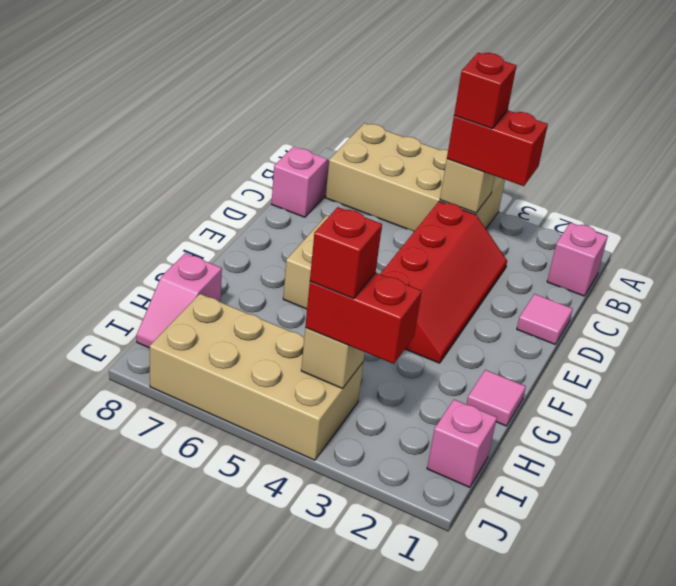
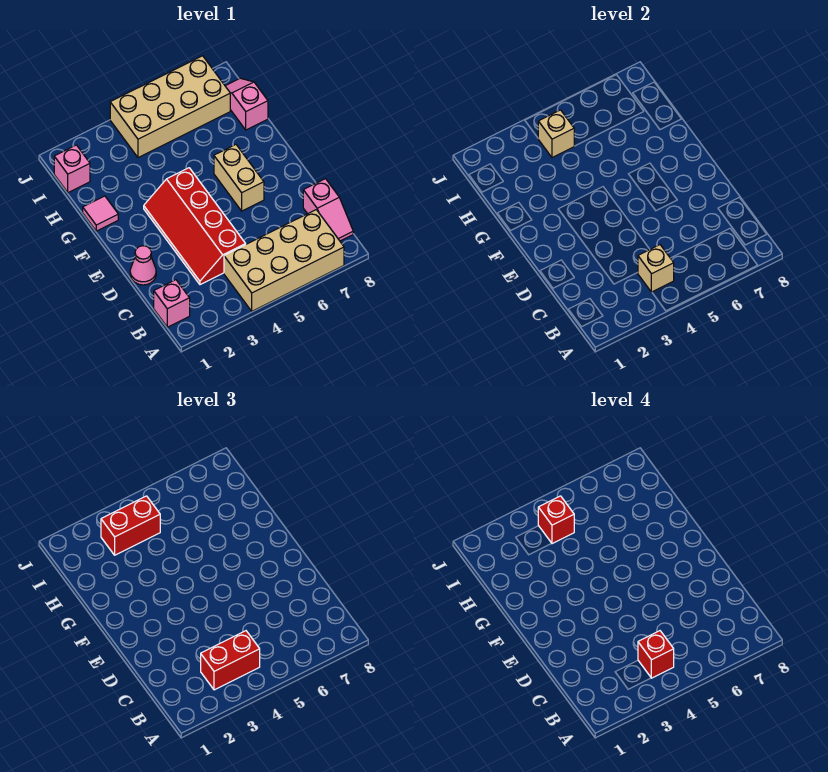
pink tile D1 level 1 -> pink cone D1 level 1

